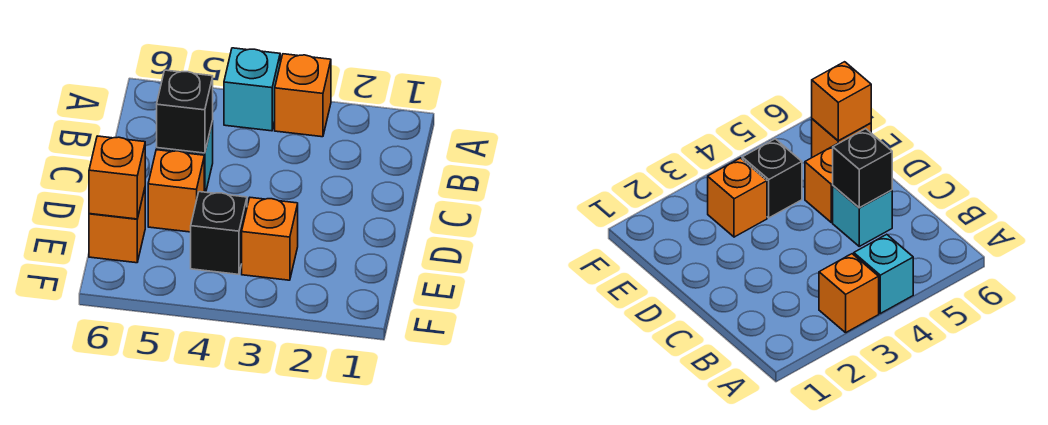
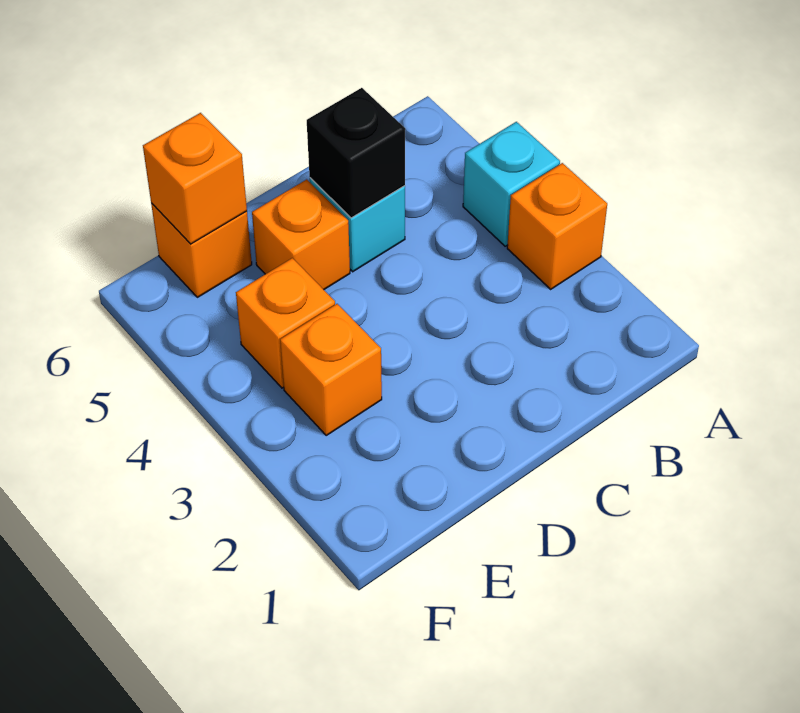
black brick E4 level 1 -> orange brick E4 level 1

